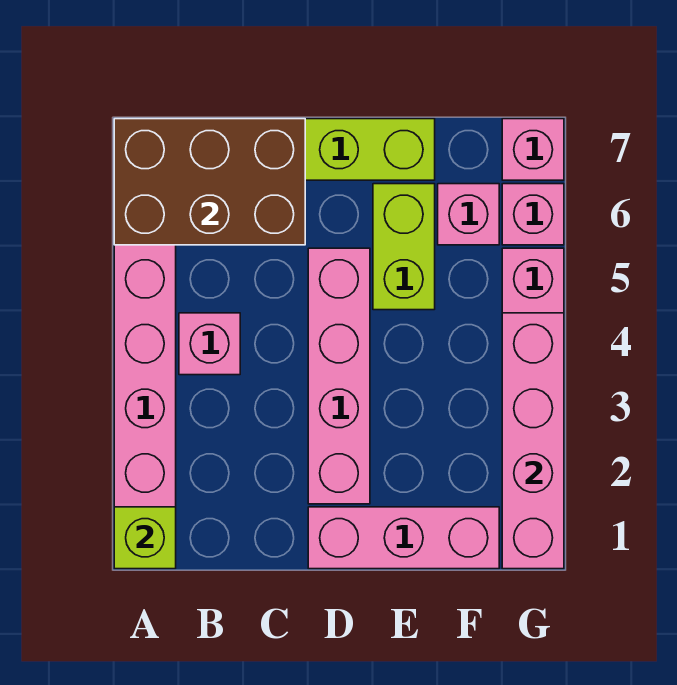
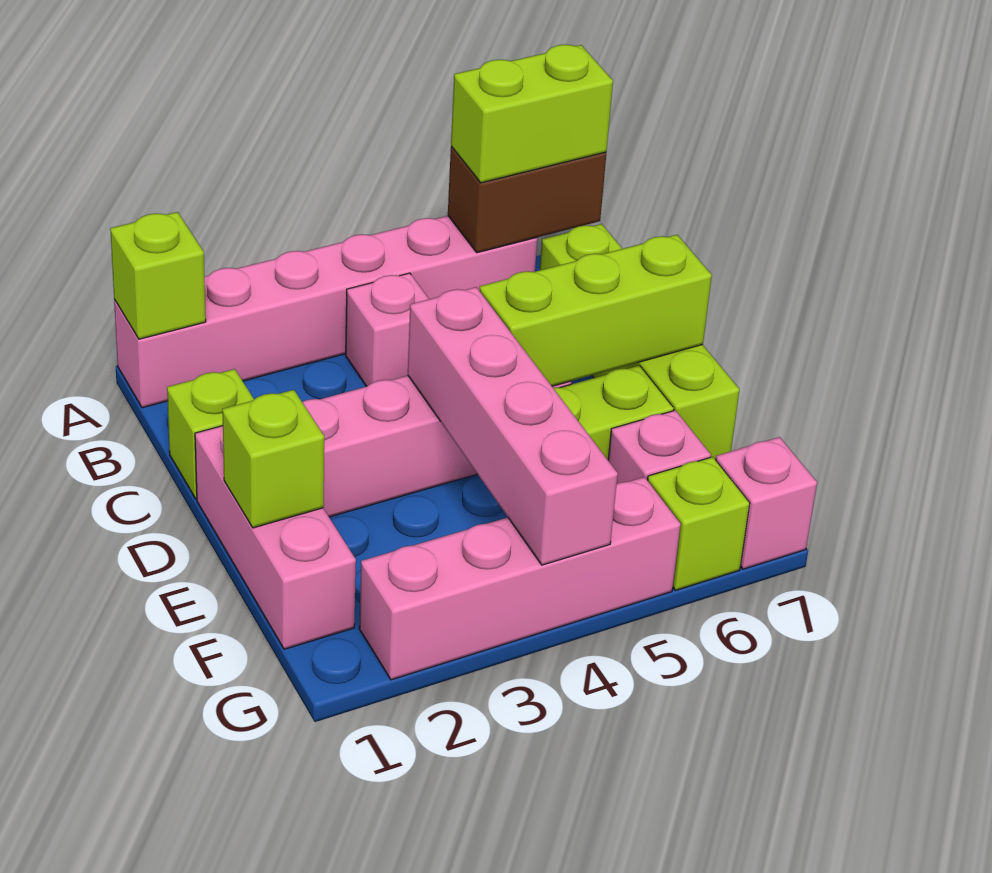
brown brick A6:C7 level 2 -> brown brick A6:A7 level 2
none -> lime brick A6:A7 level 3
none -> lime brick C1 level 1
none -> lime brick D5:D7 level 2
none -> lime brick E1 level 2
pink brick G1:G4 level 2 -> pink brick D4:G4 level 2
pink brick G6 level 1 -> lime brick G6 level 1

